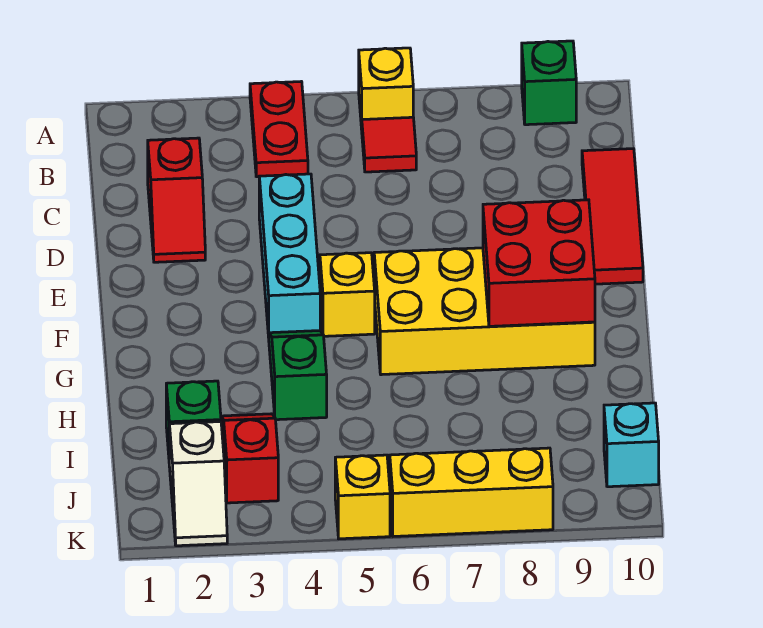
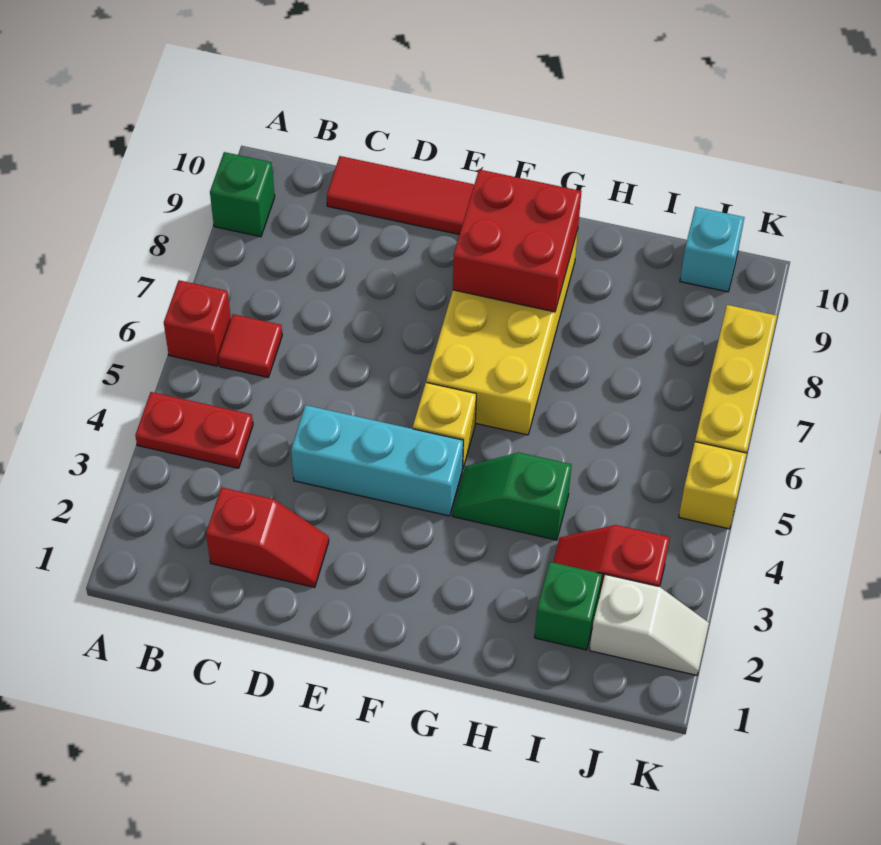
yellow brick A6 level 1 -> red brick A6 level 1

